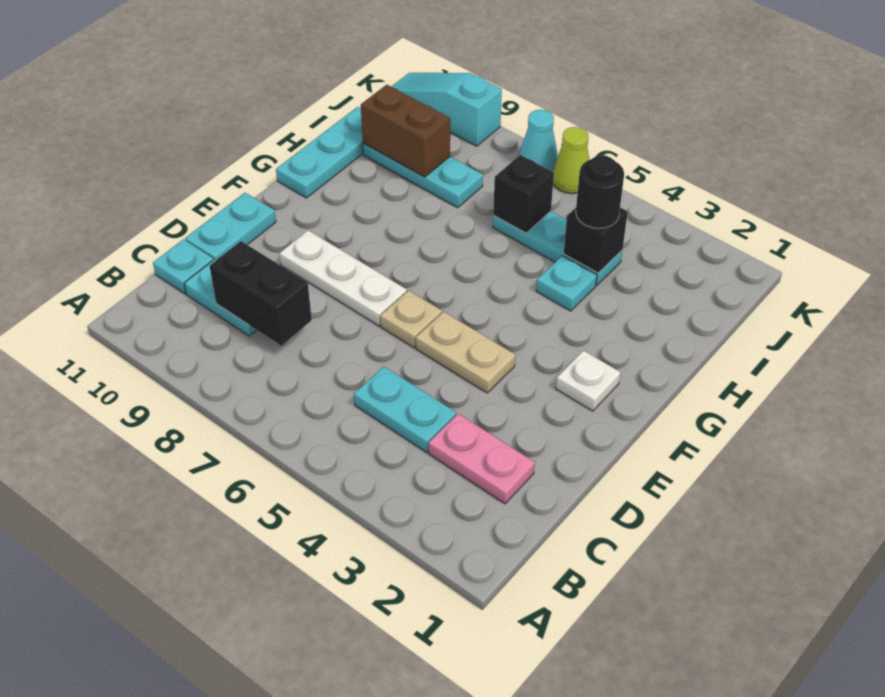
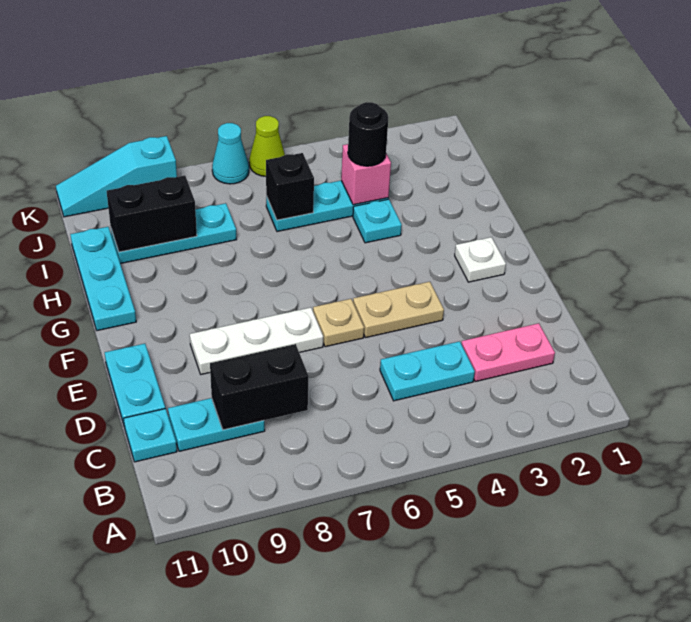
black brick I4 level 2 -> pink brick I4 level 2
brown brick I9:I10 level 2 -> black brick I9:I10 level 2

